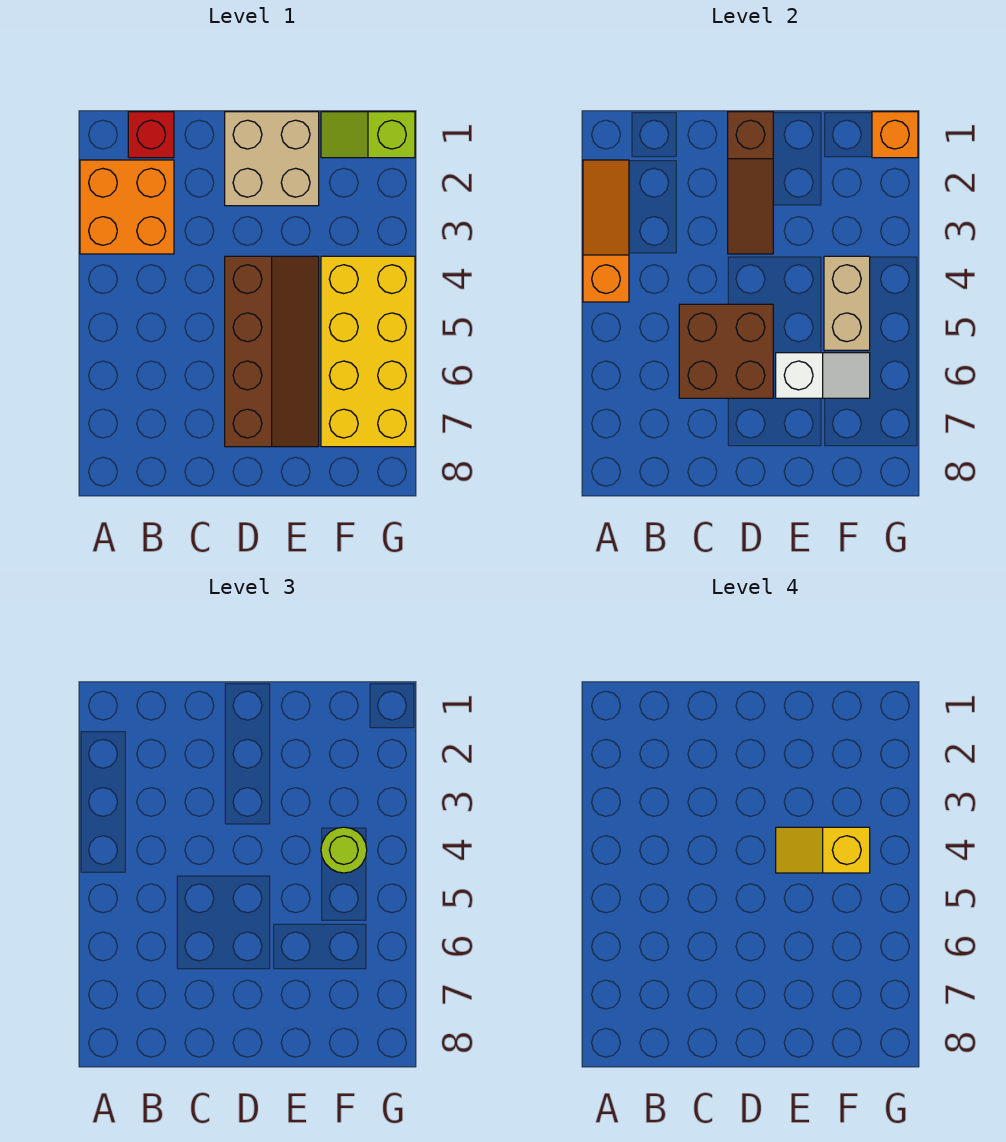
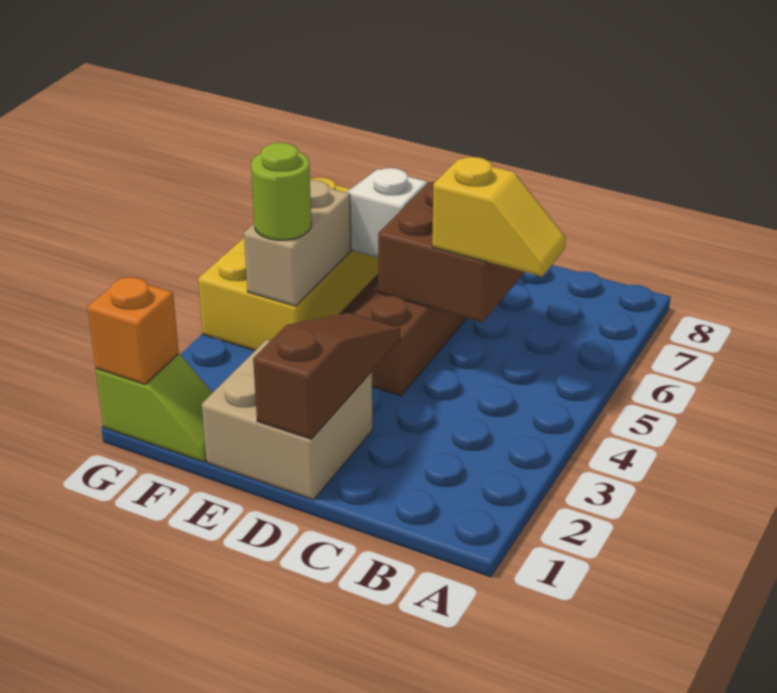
orange brick A2:B3 level 1 -> none
orange slope A2:A4 level 2 top 4 -> none
red brick B1 level 1 -> none
yellow slope E4:F4 level 4 top F -> yellow slope B5:C5 level 3 top C

